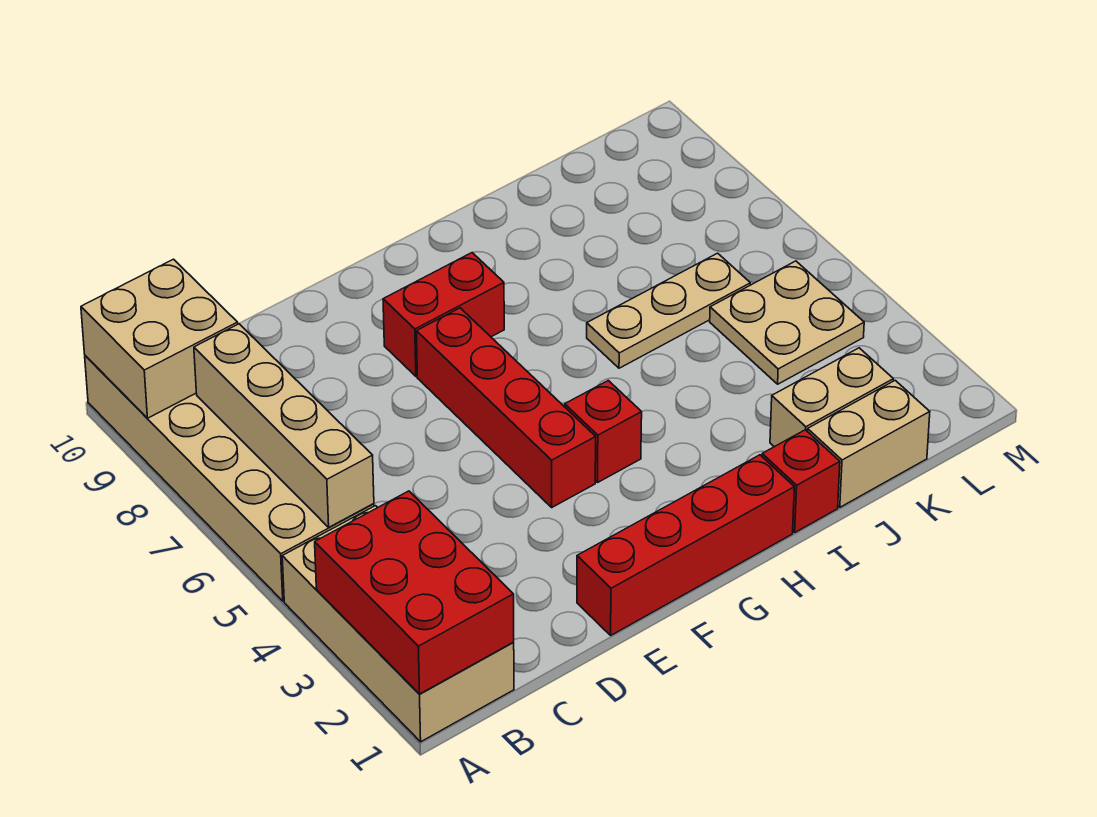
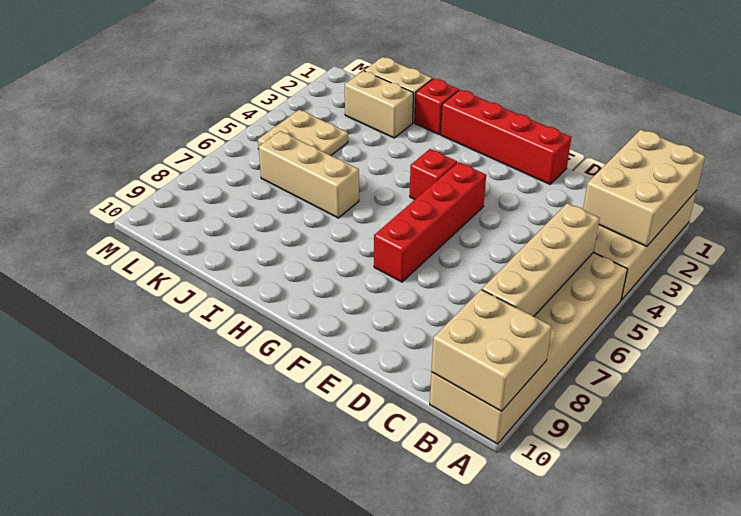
red brick A1:B3 level 2 -> tan brick A1:B3 level 2
red brick F8:G8 level 1 -> none
tan plate I6:K6 level 1 -> tan brick I6:K6 level 1

